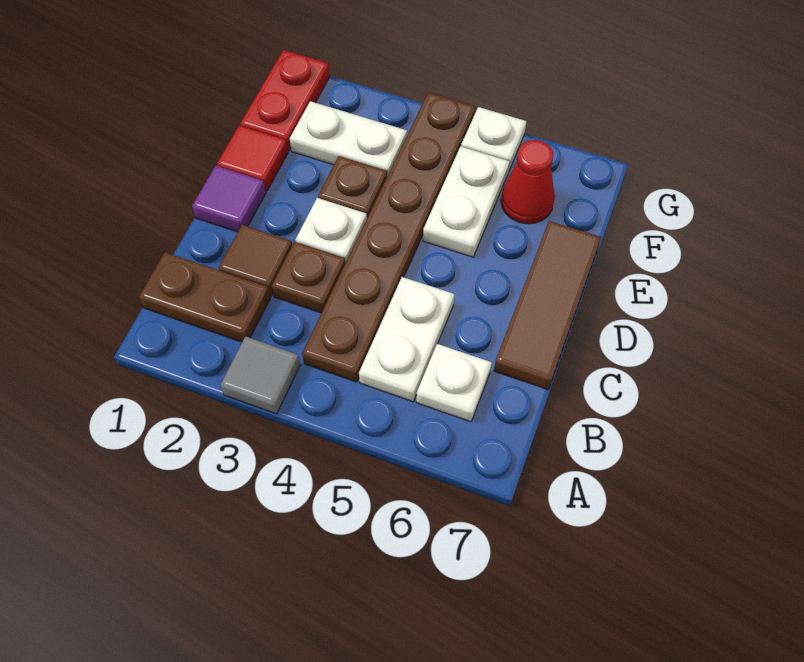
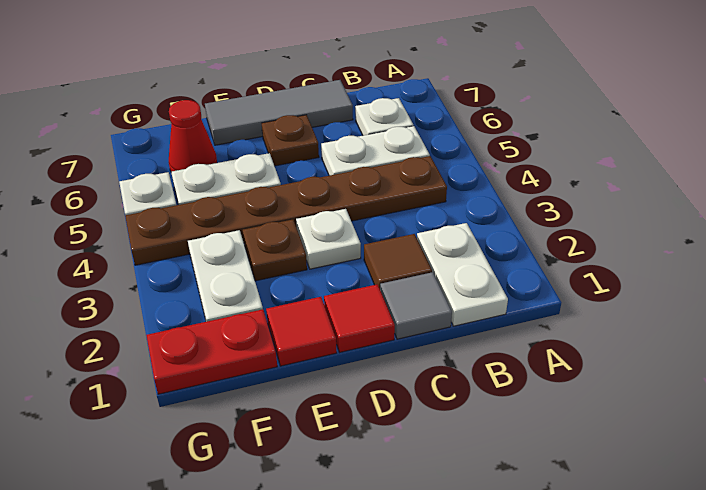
grey tile A3 level 1 -> grey tile C1 level 1
brown plate B1:B2 level 1 -> white plate B1:B2 level 1
brown plate C3 level 1 -> brown plate D6 level 1
brown tile C7:E7 level 1 -> grey tile C7:E7 level 1
purple tile D1 level 1 -> red tile D1 level 1

